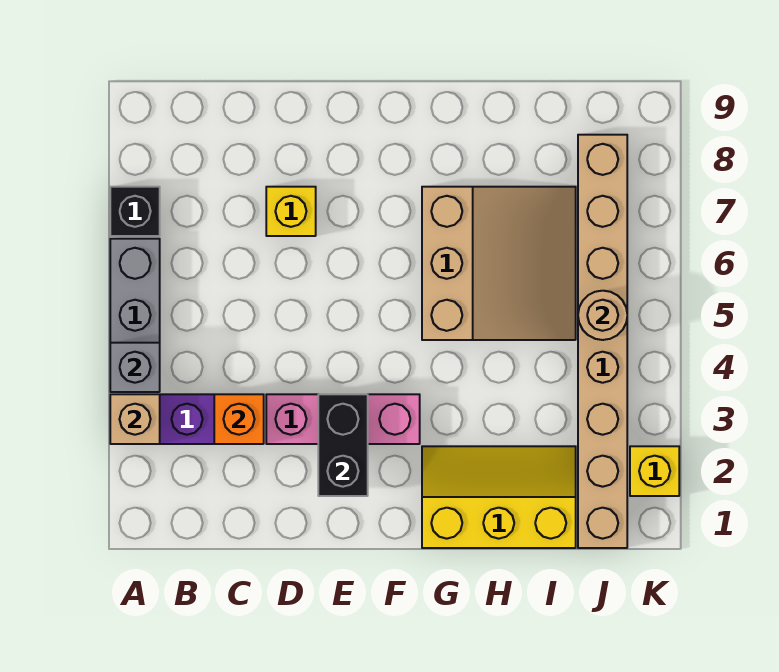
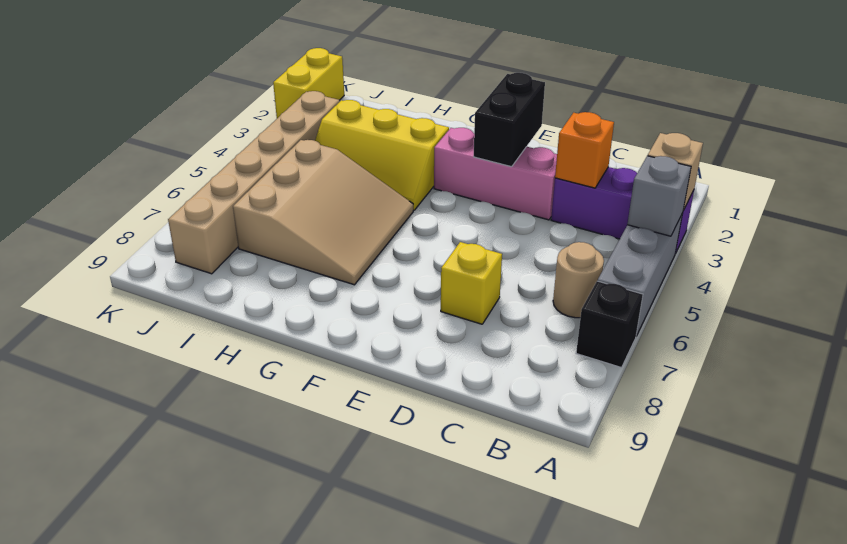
yellow slope G1:I2 level 1 top 1 -> yellow slope G3:I4 level 1 top 3
tan slope G5:I7 level 1 top G -> tan slope G5:I7 level 1 top I
tan brick J1:J8 level 1 -> tan brick J3:J8 level 1
tan round brick J5 level 2 -> tan round brick B6 level 1
yellow brick K2 level 1 -> yellow brick K1:K2 level 1

